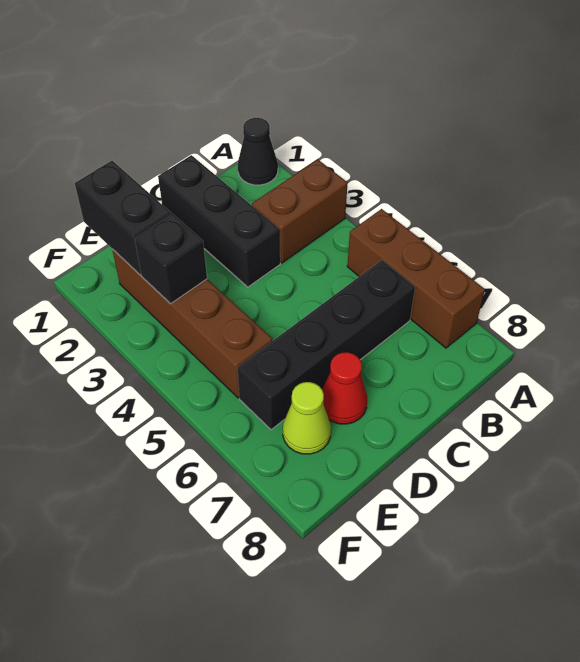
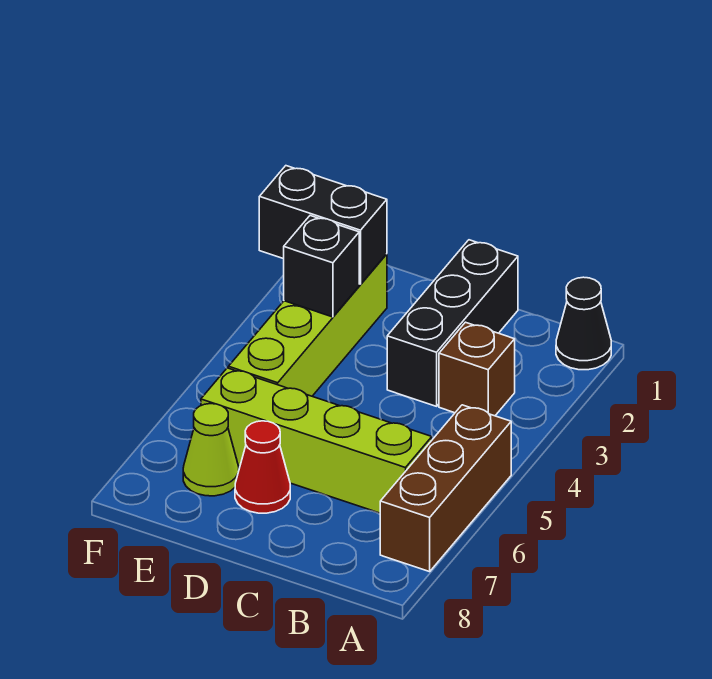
brown brick A3:B3 level 1 -> brown brick B3 level 1
black brick B6:E6 level 1 -> lime brick B6:E6 level 1
black brick E1:E2 level 2 -> black brick E2:F2 level 2
brown brick E2:E5 level 1 -> lime brick E2:E5 level 1

